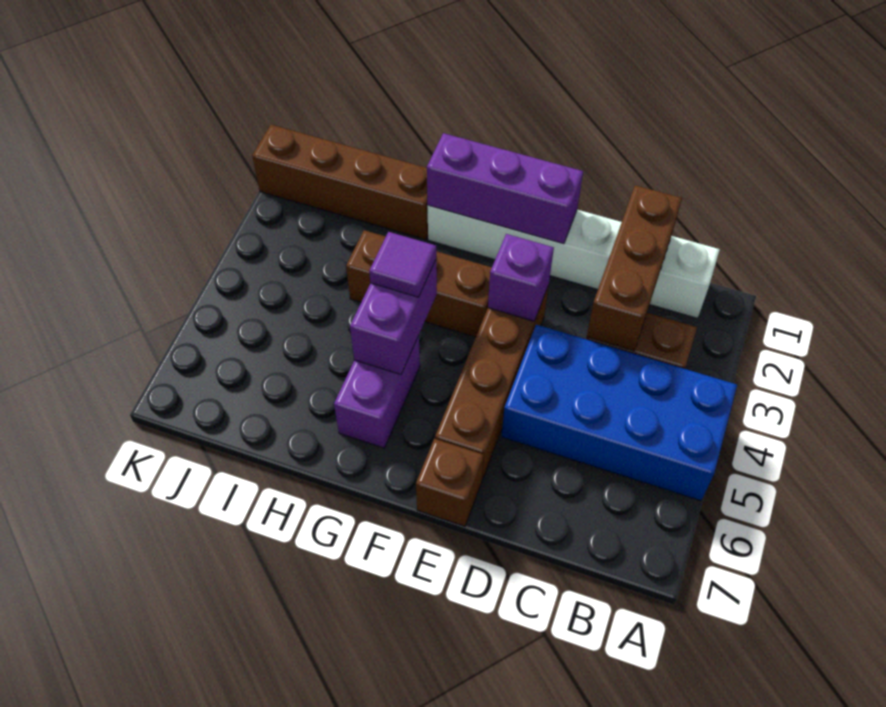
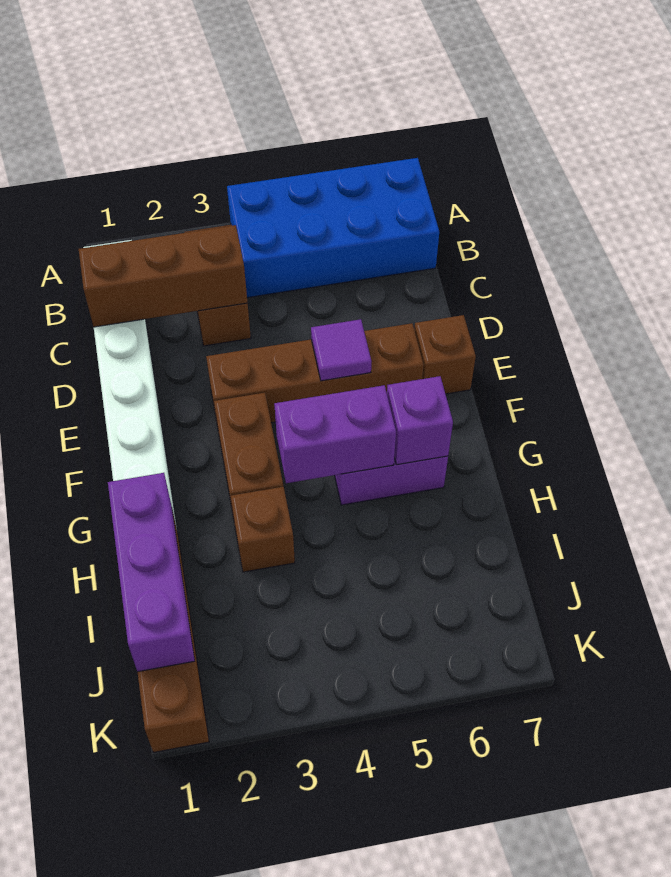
blue brick A4:D5 level 1 -> blue brick A4:B7 level 1
purple brick E1:G1 level 2 -> purple brick H1:J1 level 2
purple brick E3 level 2 -> purple brick G6 level 2
purple tile G4 level 3 -> purple tile E5 level 2

